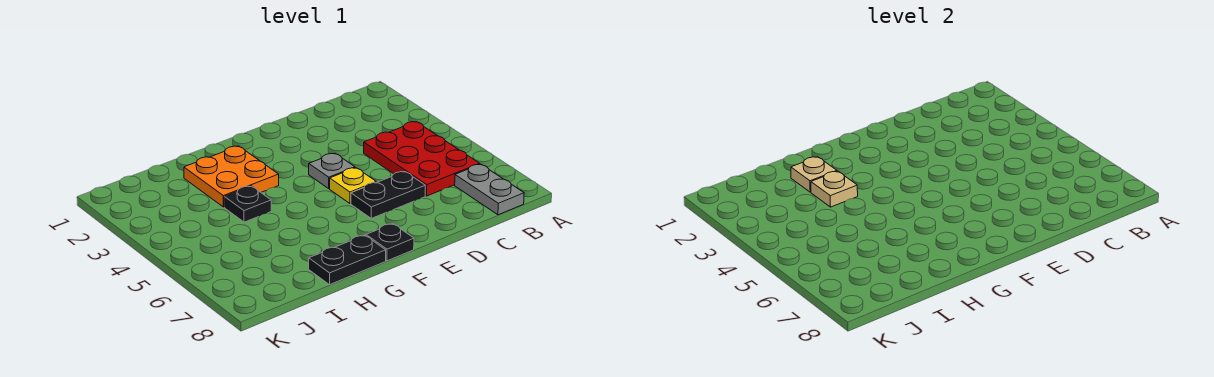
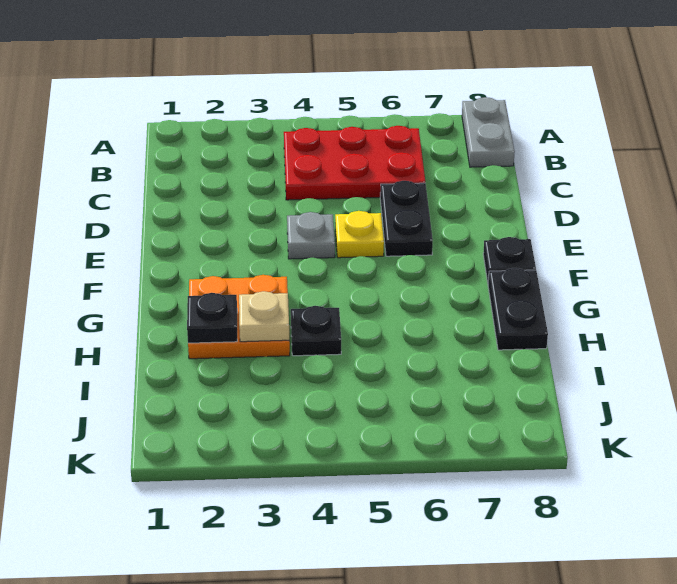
grey plate B7:B8 level 1 -> grey plate A8:B8 level 1
tan plate H2 level 2 -> black plate H2 level 2

